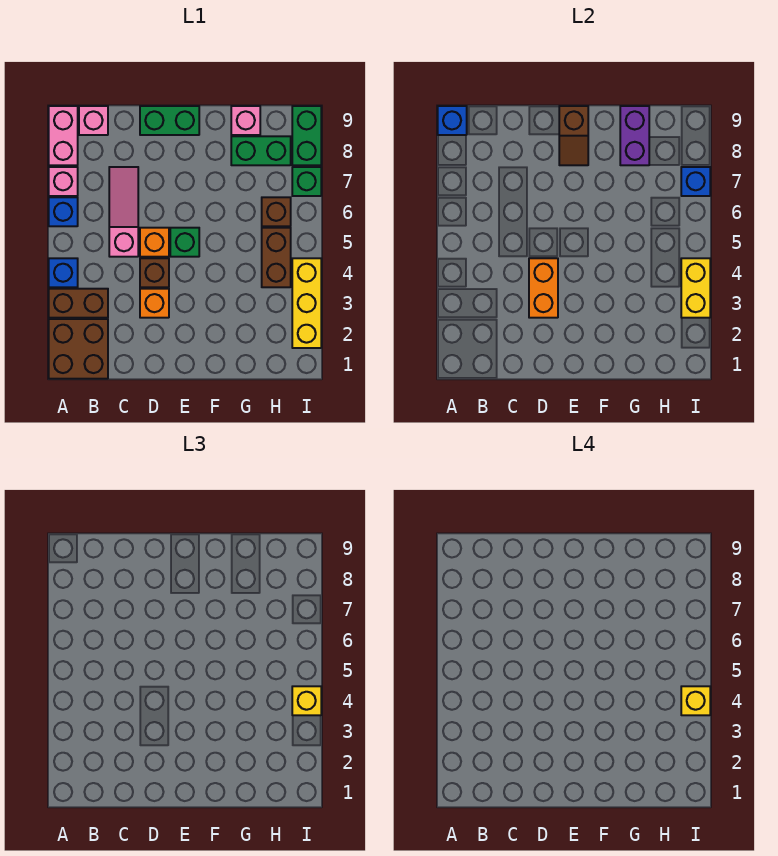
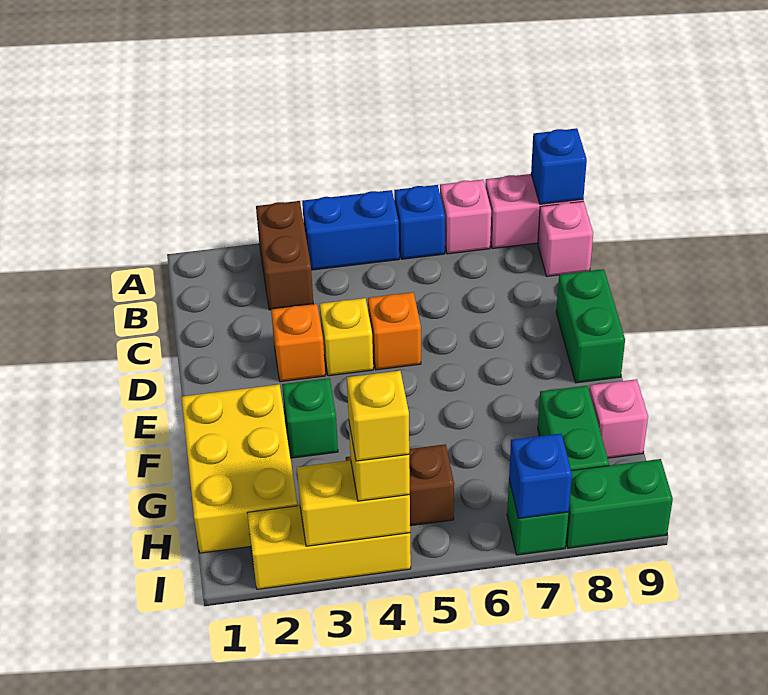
brown brick A1:B2 level 1 -> none
blue brick A4 level 1 -> blue brick A4:A5 level 1
pink slope C5:C7 level 1 top 5 -> none
orange brick D3:D4 level 2 -> none
brown brick D4 level 1 -> yellow brick D4 level 1
green brick E5 level 1 -> green brick F3 level 1
brown slope E8:E9 level 2 top 9 -> none
none -> yellow brick F1:H2 level 1
purple brick G8:G9 level 2 -> none
brown brick H6 level 1 -> none

